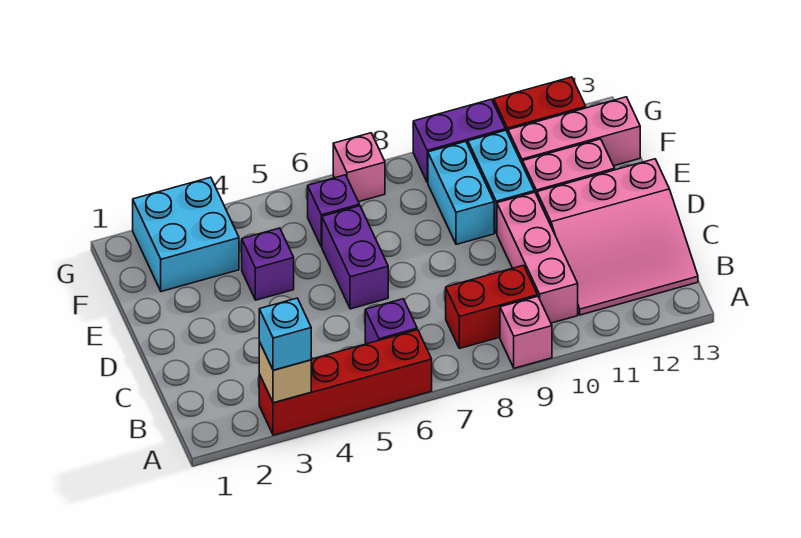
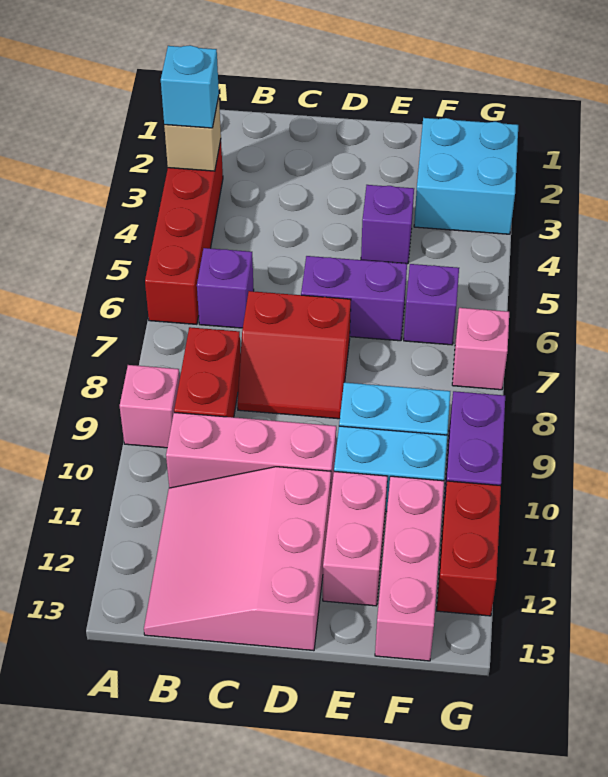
none -> red slope C7:D8 level 1 top 7

